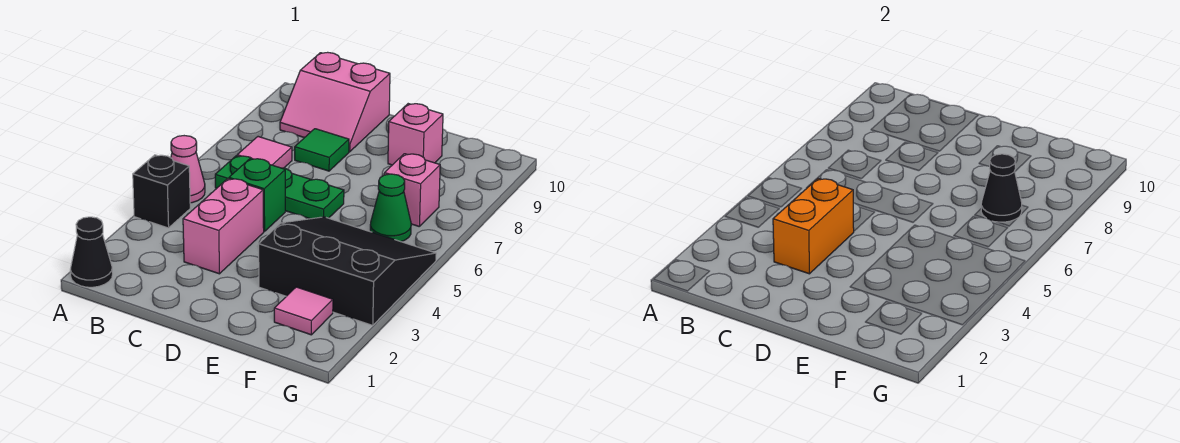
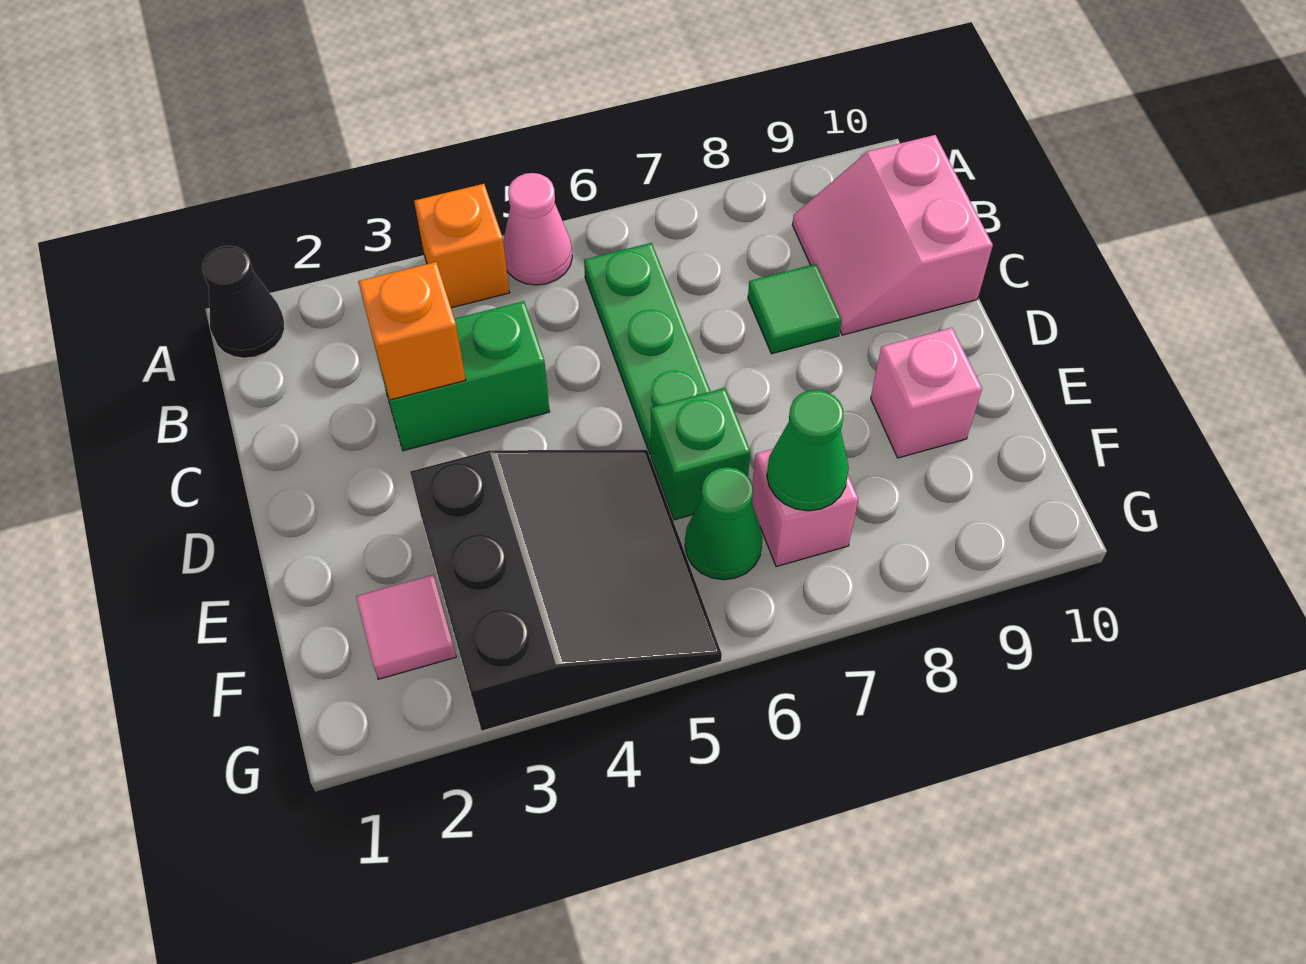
black brick A4 level 1 -> orange brick A4 level 1
pink tile B7 level 1 -> none
pink brick C3:C4 level 1 -> green brick C3:C4 level 1
orange brick C3:C4 level 2 -> orange brick C3 level 2
green brick C5 level 1 -> green brick E6 level 1
black cone F7 level 2 -> green cone F7 level 2

